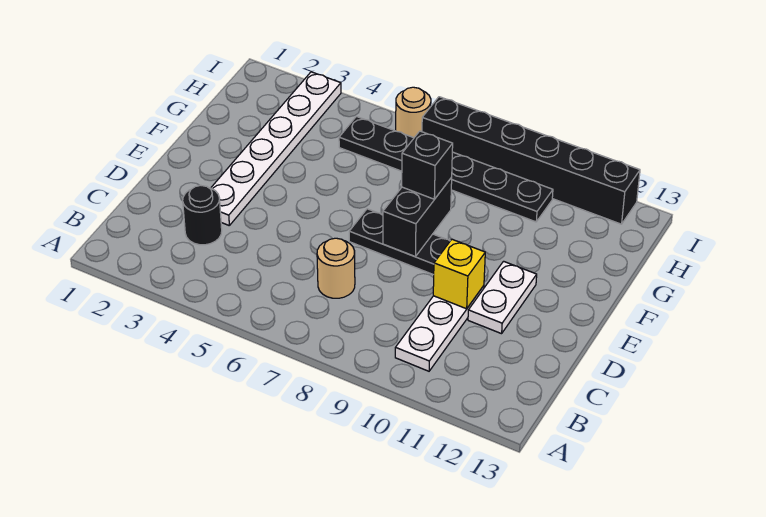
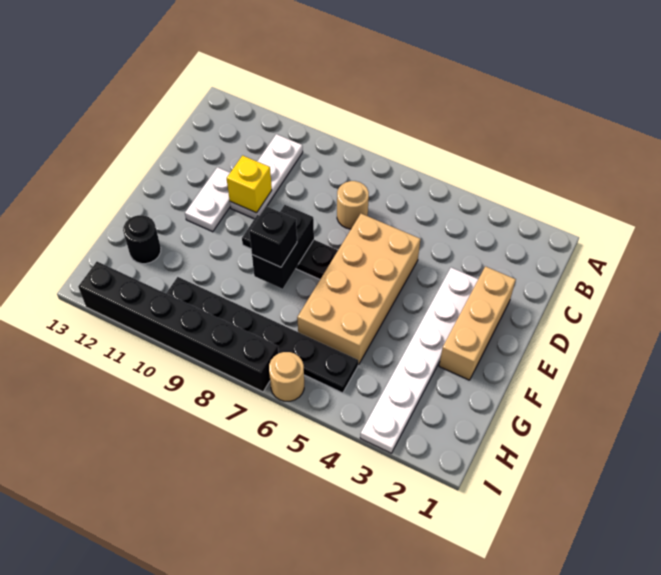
black round brick C3 level 1 -> black round brick G12 level 1
none -> tan brick D2:F2 level 1
none -> tan brick D5:G6 level 1

